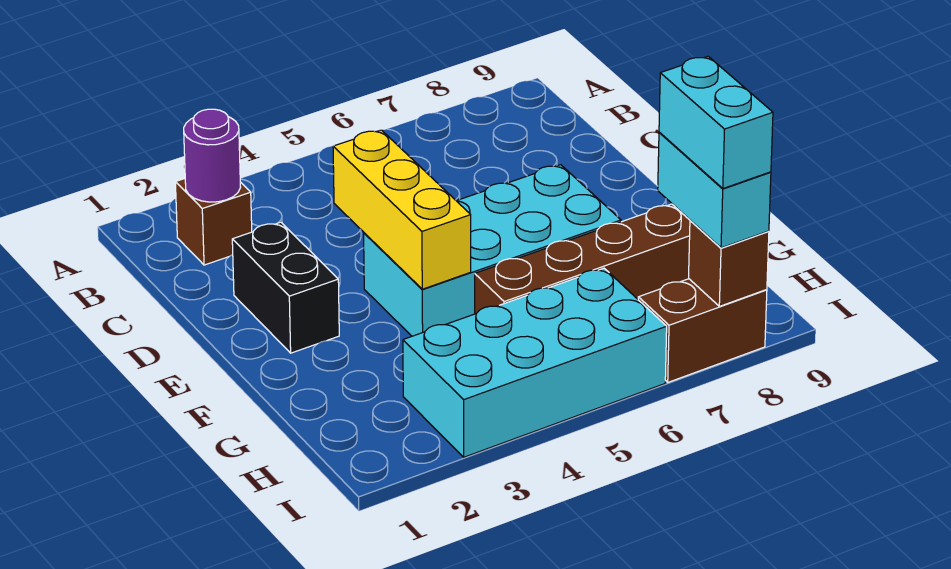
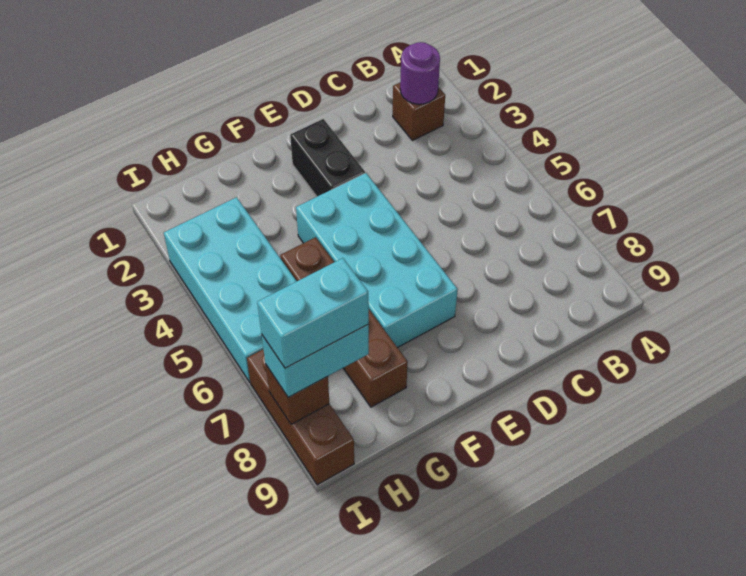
black brick D2:E2 level 1 -> black brick E2:E3 level 1
yellow brick D4:F4 level 2 -> none
brown brick I7:I8 level 1 -> brown brick I7:I9 level 1

